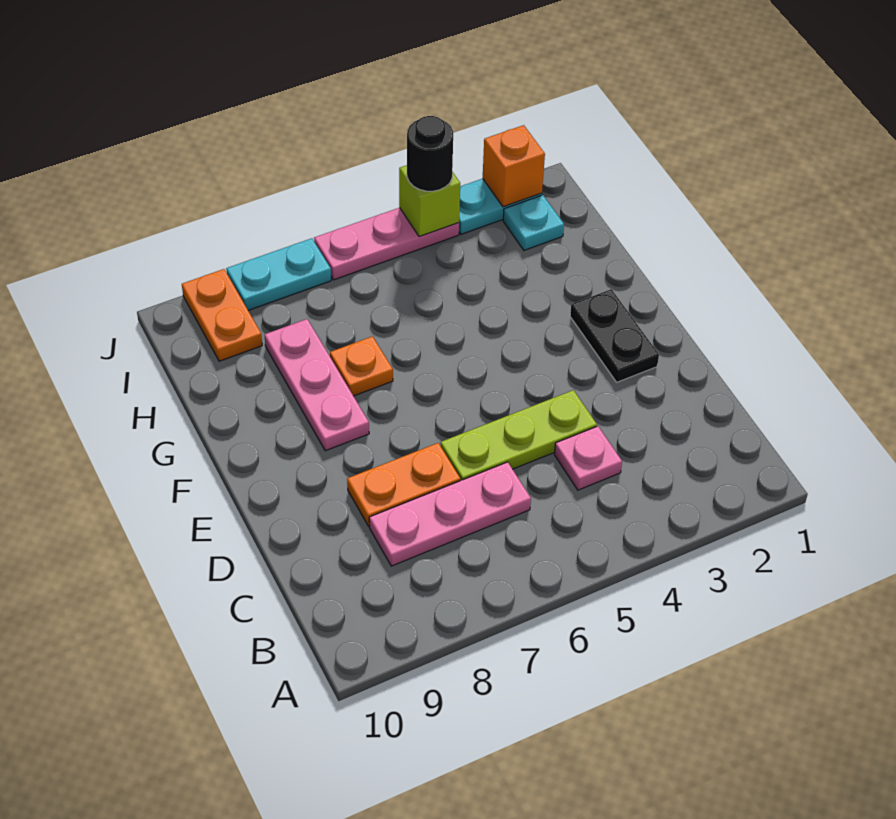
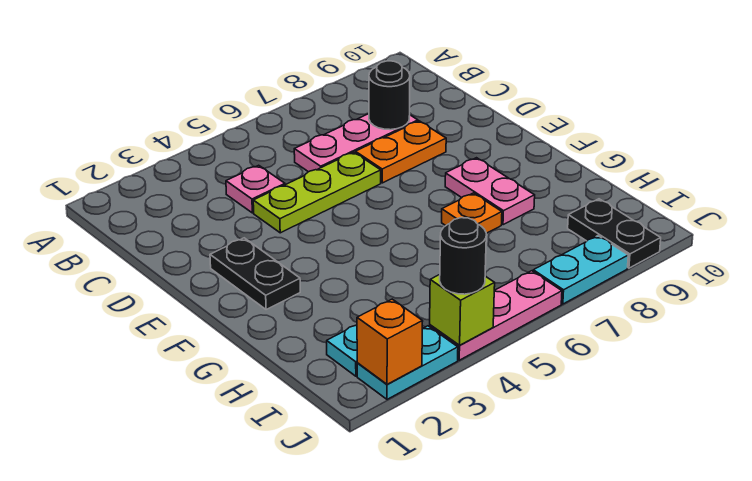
none -> black round brick C8 level 2
pink plate F8:H8 level 1 -> pink plate F8:G8 level 1
orange plate I9:J9 level 1 -> black plate I9:J9 level 1

